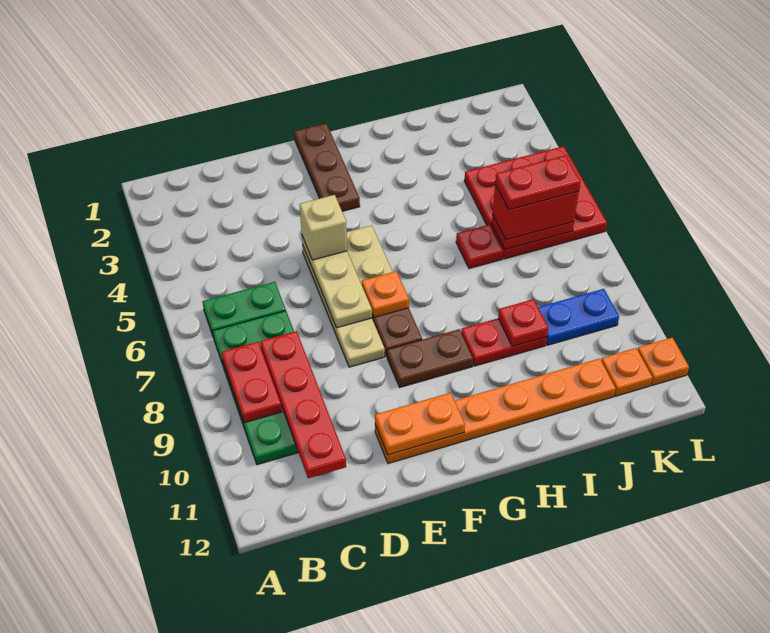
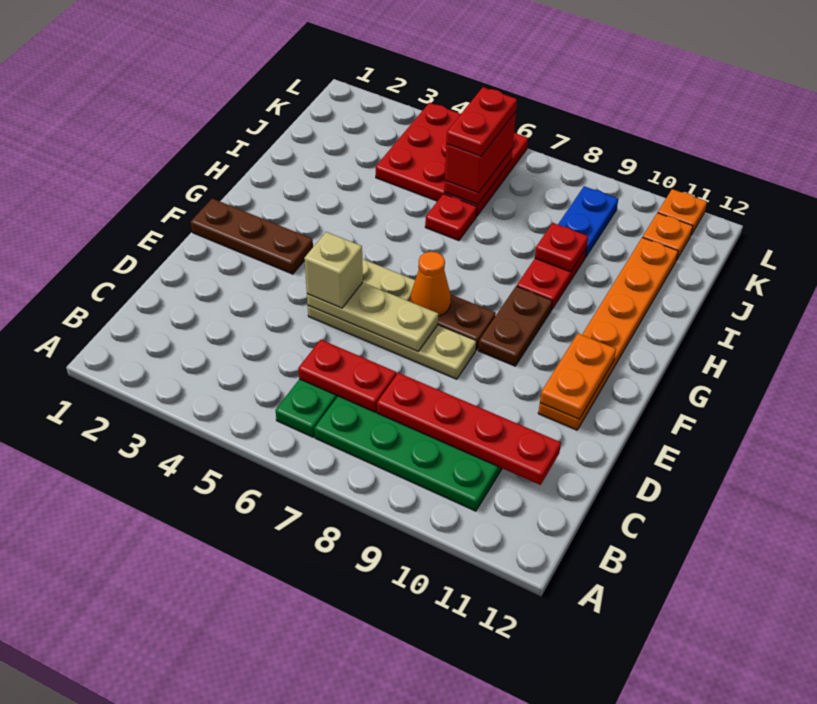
red plate B8:B9 level 2 -> red plate C6:C7 level 2
orange plate F7 level 2 -> orange cone F7 level 2

